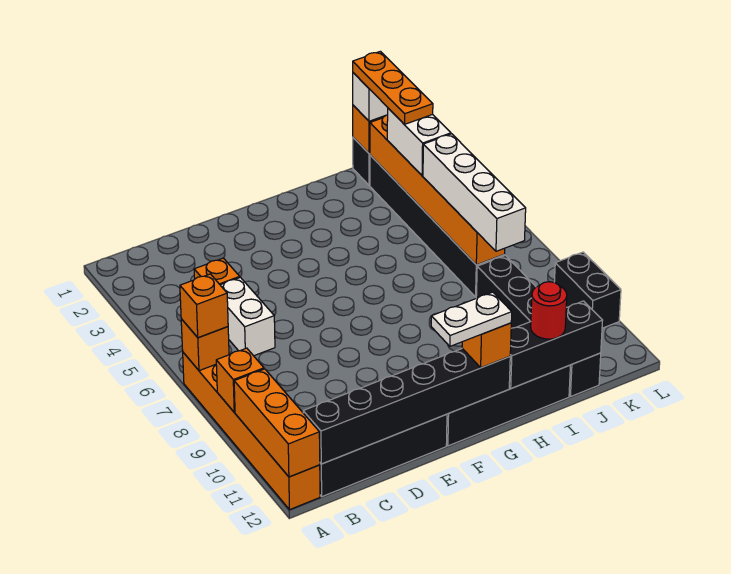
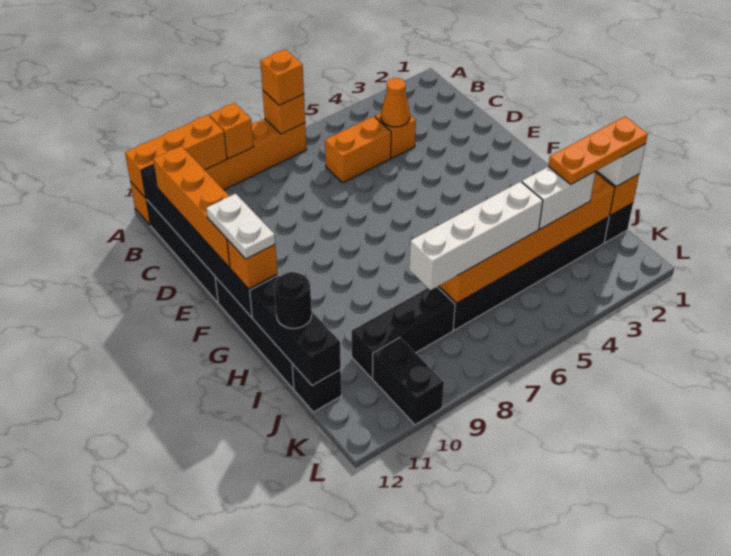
none -> orange cone C4 level 2
white brick C5:C6 level 1 -> orange brick C5:C6 level 1
none -> orange brick C12:F12 level 3
red round brick I12 level 3 -> black round brick I12 level 3
black brick L9:L10 level 1 -> black brick K10:L10 level 1

